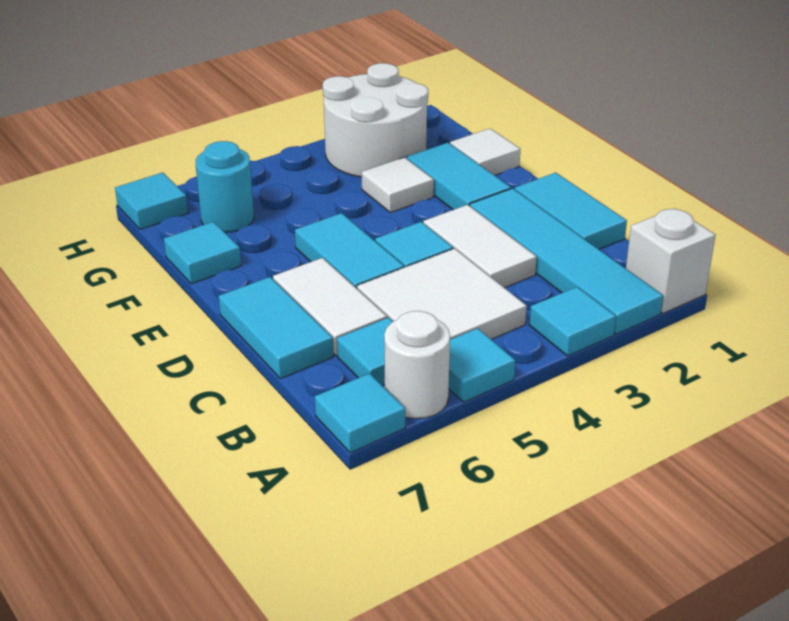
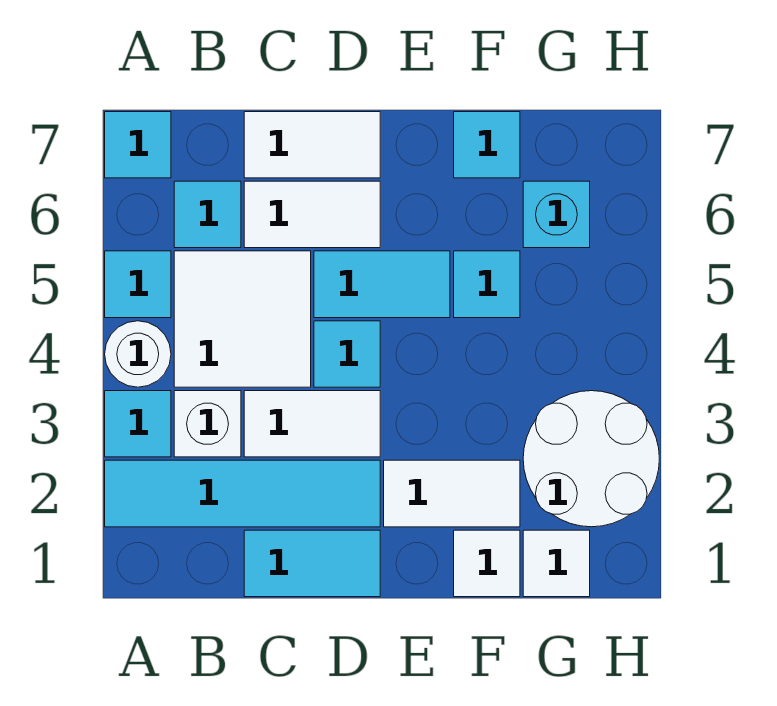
white brick A1 level 1 -> white brick B3 level 1
white round brick A6 level 1 -> white round brick A4 level 1
cyan tile C7:D7 level 1 -> white tile C7:D7 level 1
cyan tile E2:F2 level 1 -> white tile E2:F2 level 1
white tile F3 level 1 -> white tile G1 level 1
cyan round brick G6 level 1 -> cyan brick G6 level 1
cyan tile H7 level 1 -> cyan tile F5 level 1

